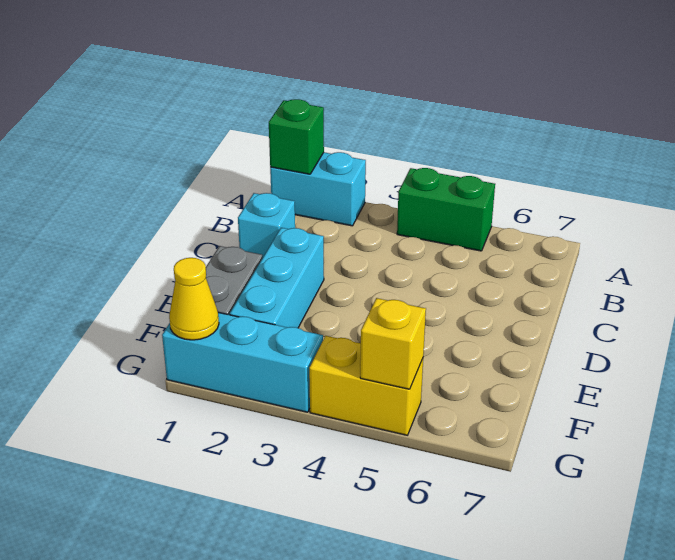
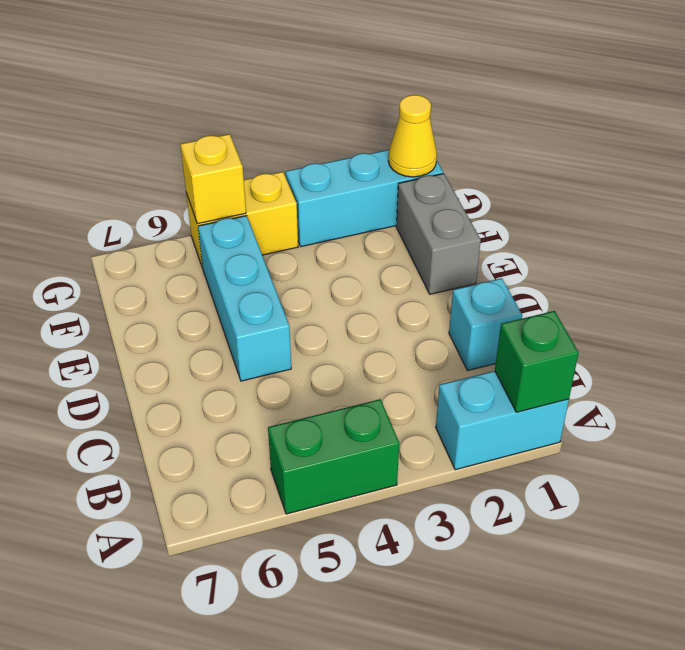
cyan brick D2:F2 level 1 -> cyan brick D5:F5 level 1

